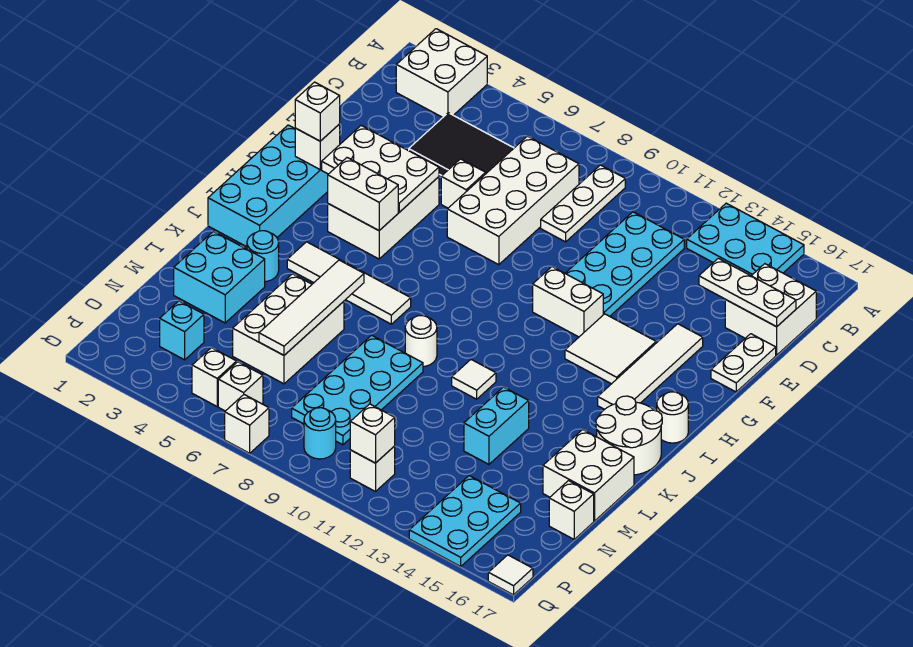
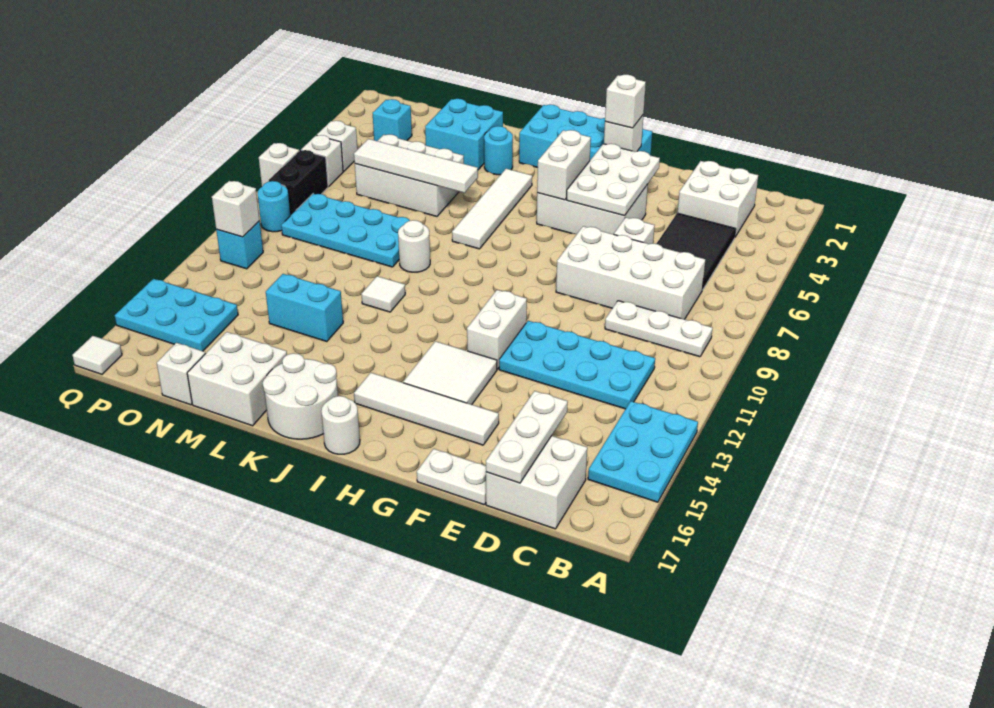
white brick A2:B3 level 1 -> white brick C2:D3 level 1
none -> black brick P7:P8 level 1
white brick P11 level 1 -> cyan brick P11 level 1

